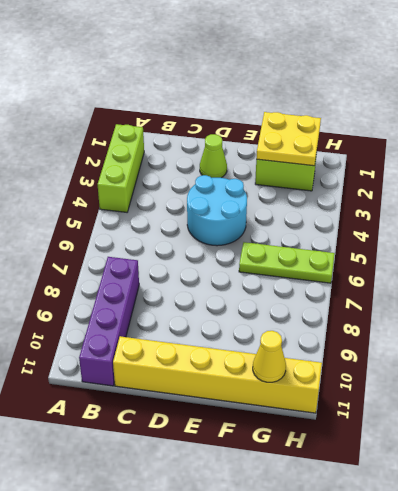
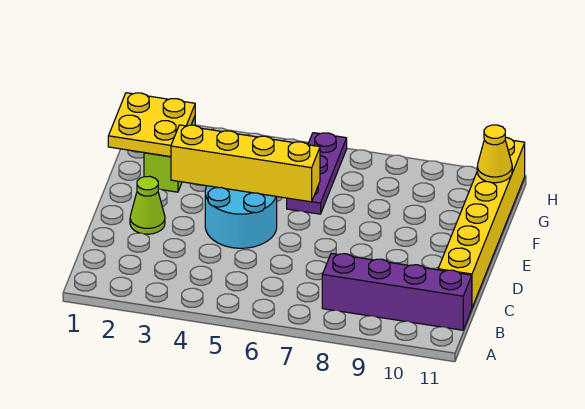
lime brick A2:A4 level 1 -> none
none -> yellow brick E3:E6 level 2
lime plate F6:H6 level 1 -> purple plate F6:H6 level 1

